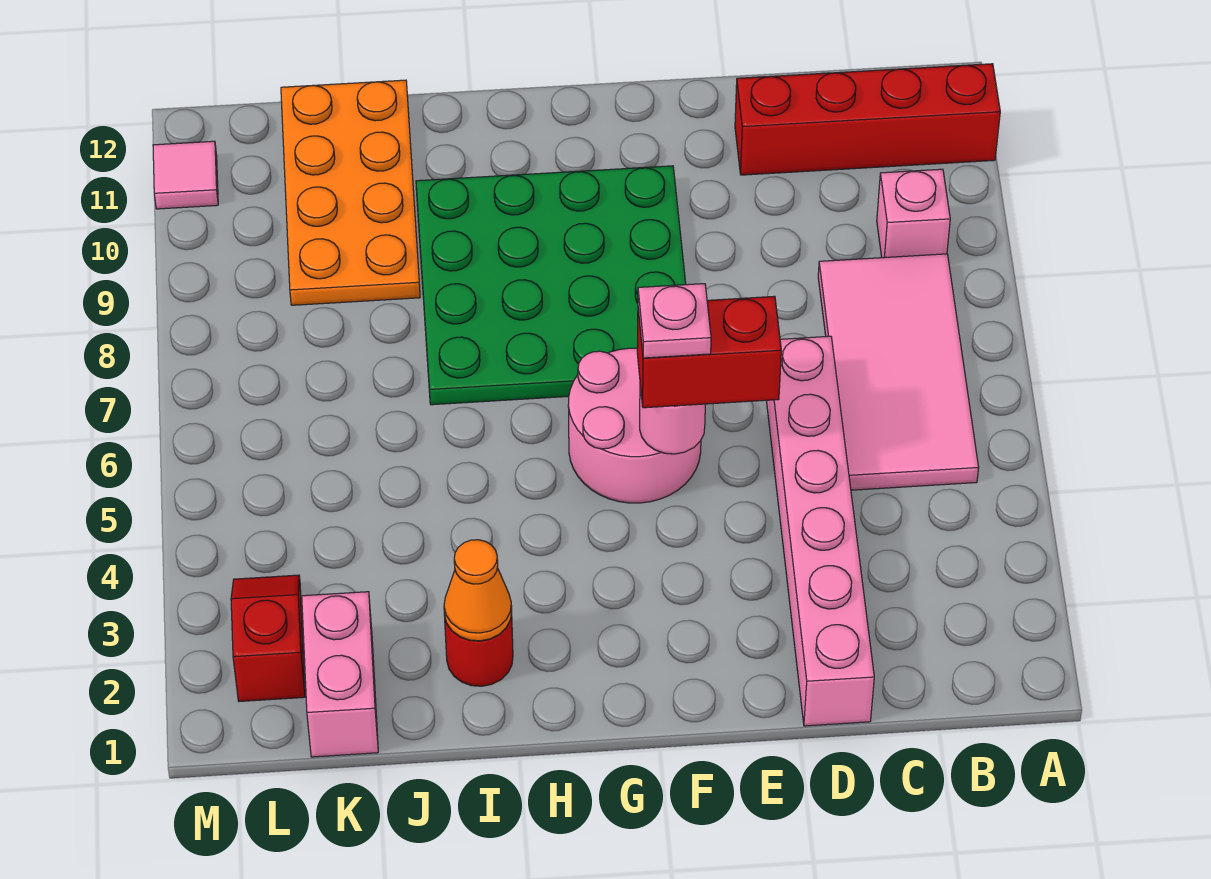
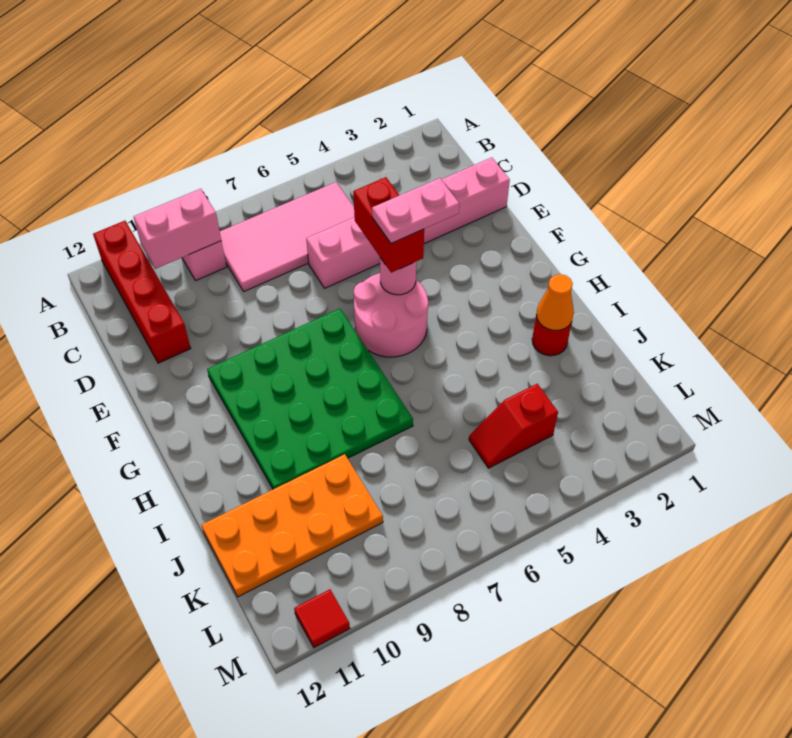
pink plate F5 level 4 -> pink plate F4:F5 level 4
pink brick K1:K2 level 1 -> pink brick B9:B10 level 2
red slope L2:L3 level 1 top 2 -> red slope K4:K5 level 1 top 4
pink tile M11 level 1 -> red tile M11 level 1

